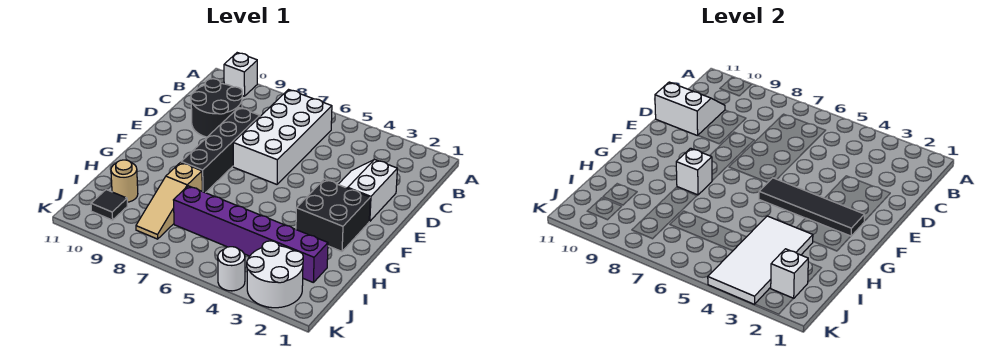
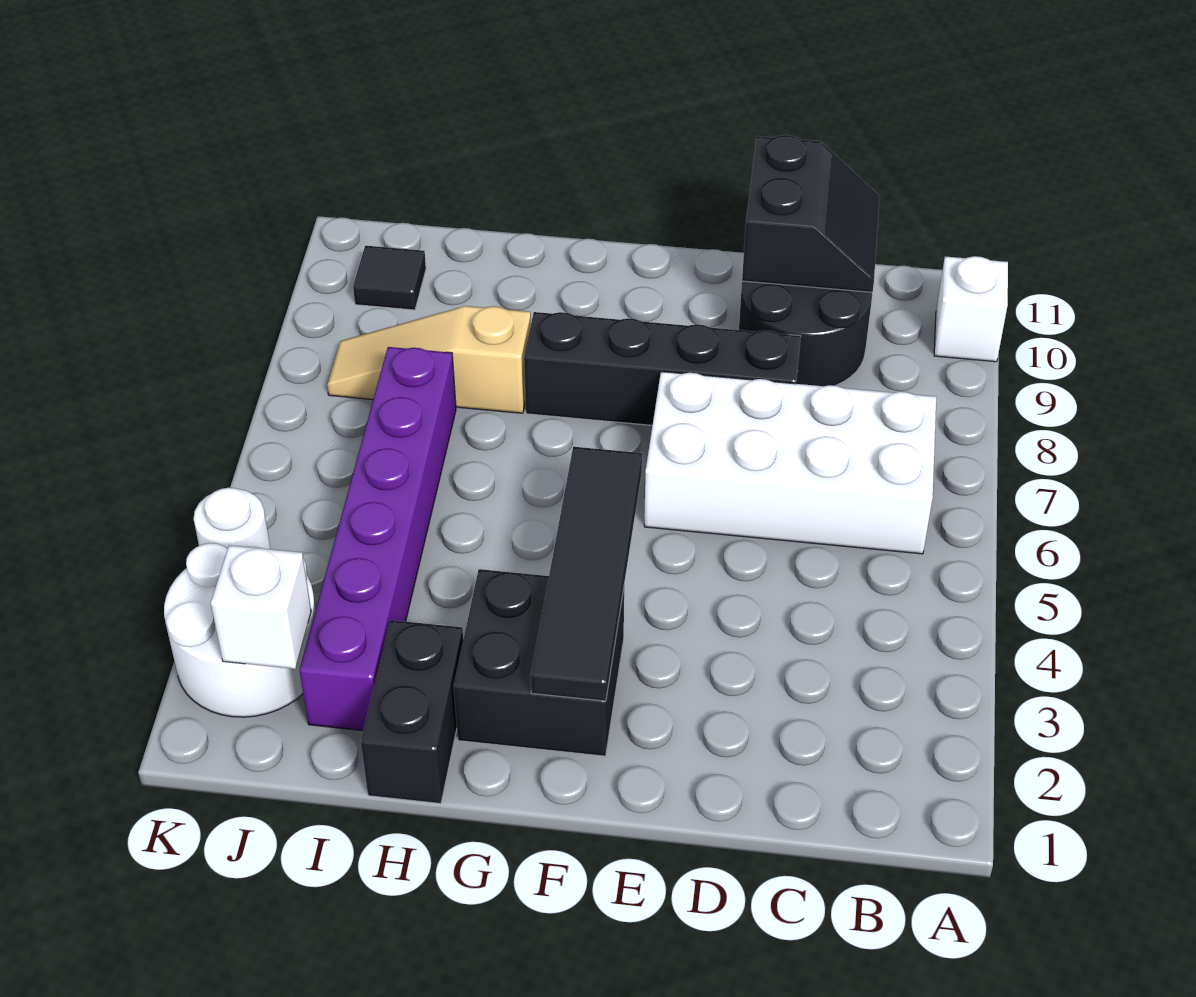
white slope C10:D11 level 2 top D -> black slope C10:D11 level 2 top D
white slope D2:E3 level 1 top 2 -> none
white brick G8 level 2 -> none
none -> black brick H1:H2 level 1
white tile H3:K4 level 2 -> none
tan round brick I10 level 1 -> none

